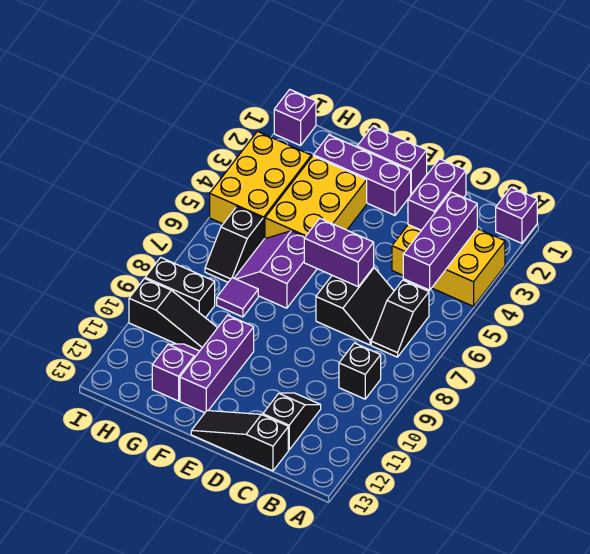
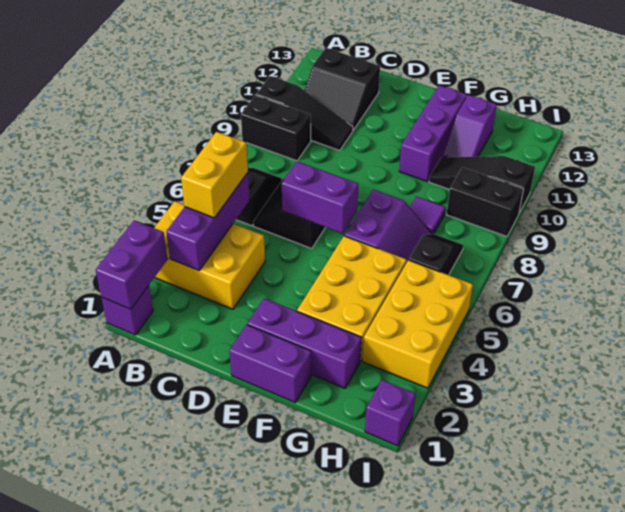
none -> yellow brick B4:B5 level 3
black brick B9 level 1 -> black brick A9:B9 level 1
purple brick C2:C3 level 2 -> purple brick A1:A2 level 2
black slope C11:C12 level 1 top 12 -> black slope B11:C12 level 1 top 12
black slope C13:E13 level 1 top C -> black slope A10:C10 level 1 top A

